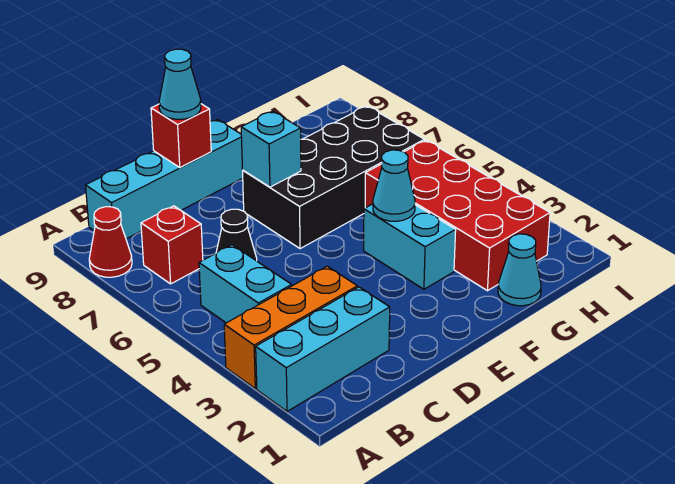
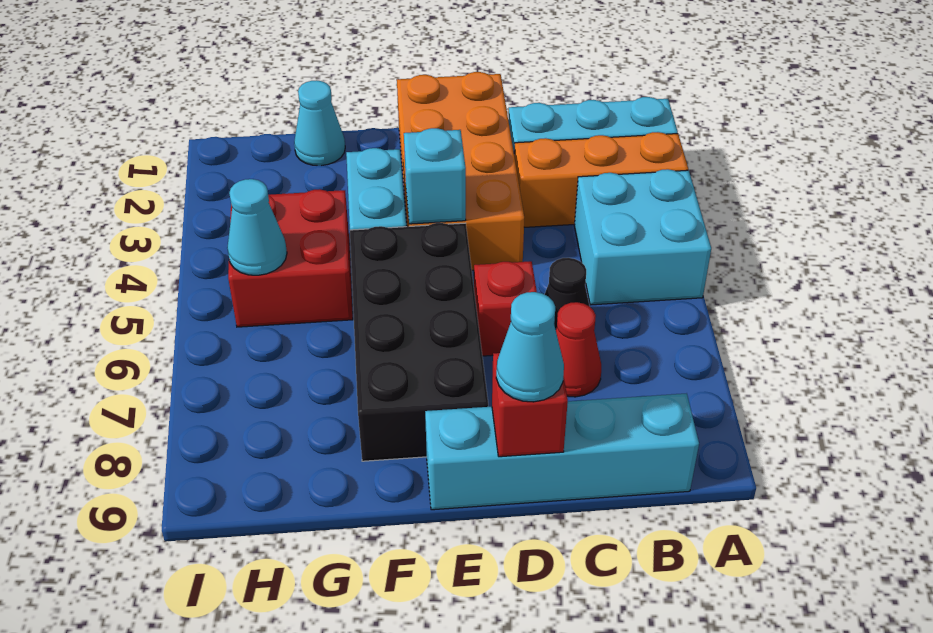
red cone A8 level 1 -> red cone C7 level 1
cyan brick B4:B5 level 1 -> cyan brick A4:B5 level 1
red brick B7 level 1 -> red brick D6 level 1
none -> orange brick D1:E4 level 1
black brick E6:H7 level 1 -> black brick E5:F8 level 1
cyan brick E7 level 2 -> cyan brick E4 level 2
cyan cone F4 level 2 -> cyan cone H5 level 2
red brick G2:H5 level 1 -> red brick G4:H5 level 1

